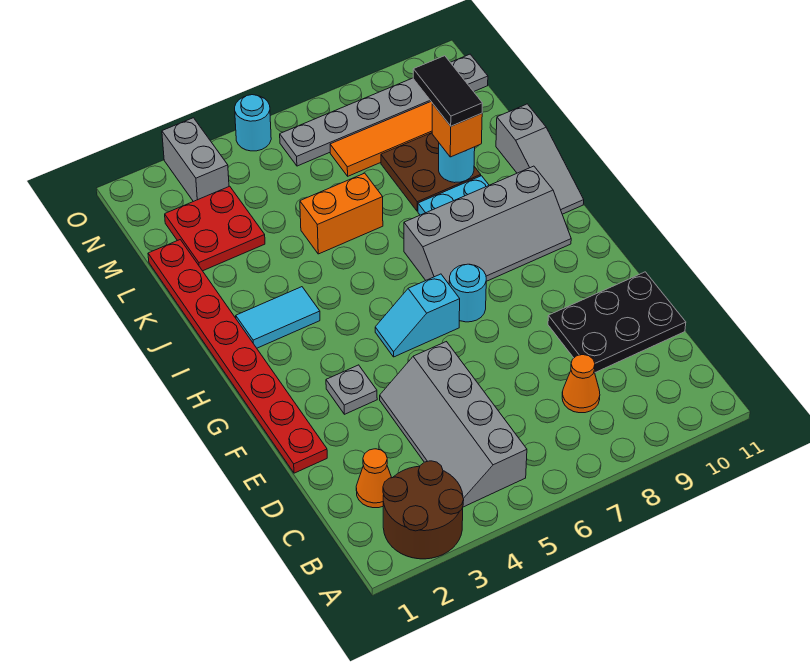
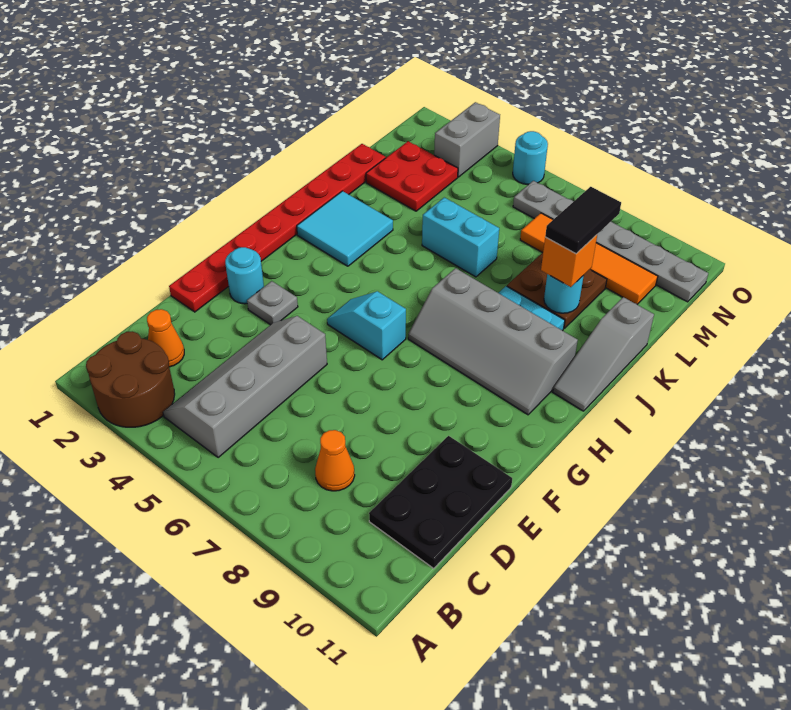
black plate D9:E11 level 1 -> black plate C10:E11 level 1
cyan round brick G7 level 1 -> cyan round brick F2 level 1
cyan tile I2:I3 level 1 -> cyan tile I2:J3 level 1
orange brick K5:K6 level 1 -> cyan brick K5:K6 level 1

